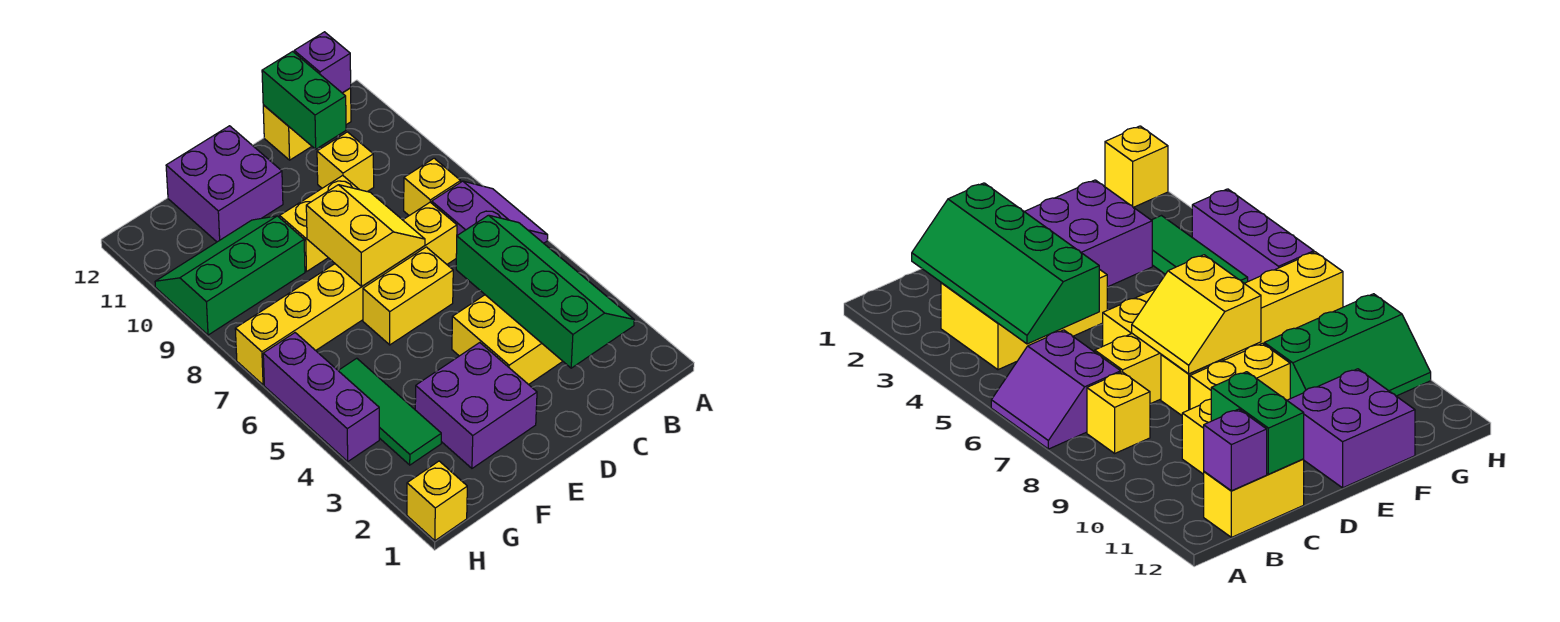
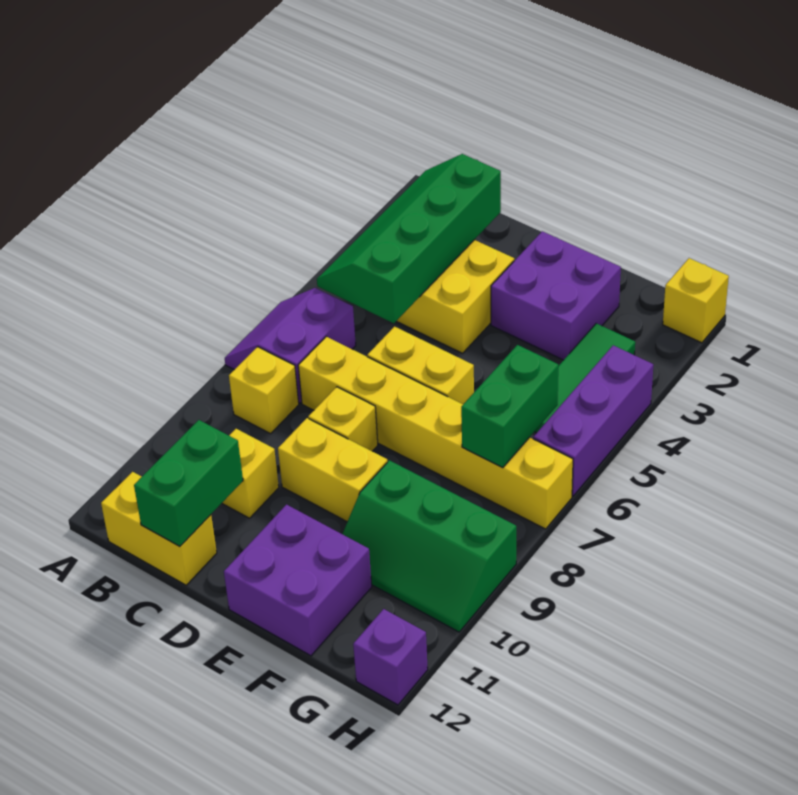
purple brick B12 level 2 -> purple brick H12 level 1
yellow slope D7:E8 level 2 top E -> none
none -> green brick G6:G7 level 2

